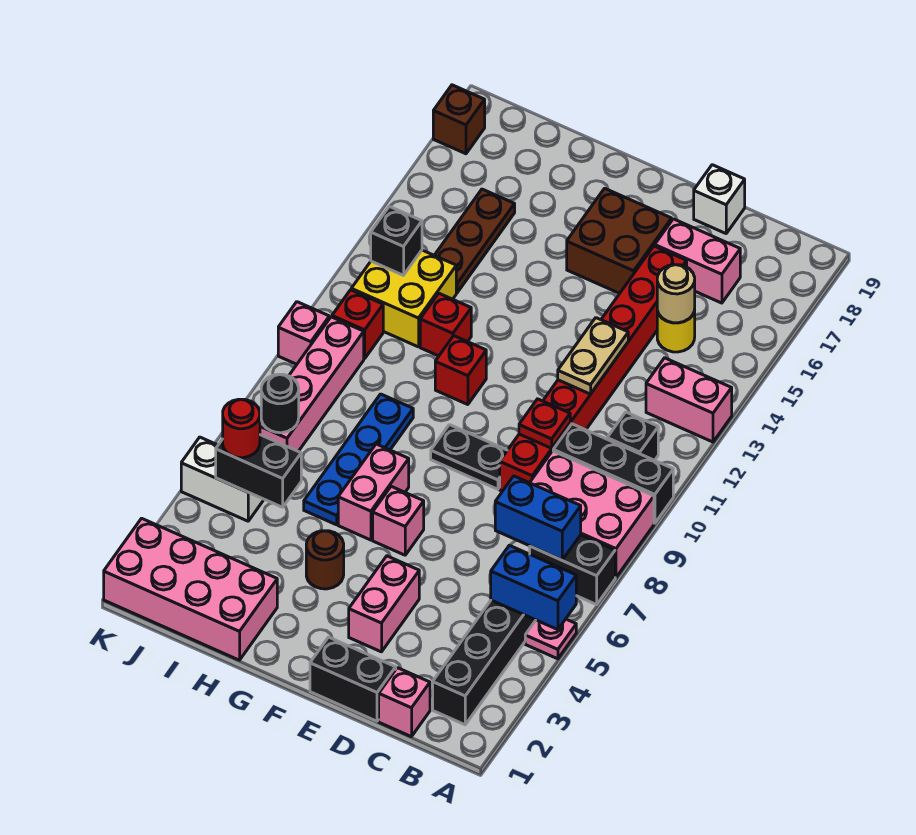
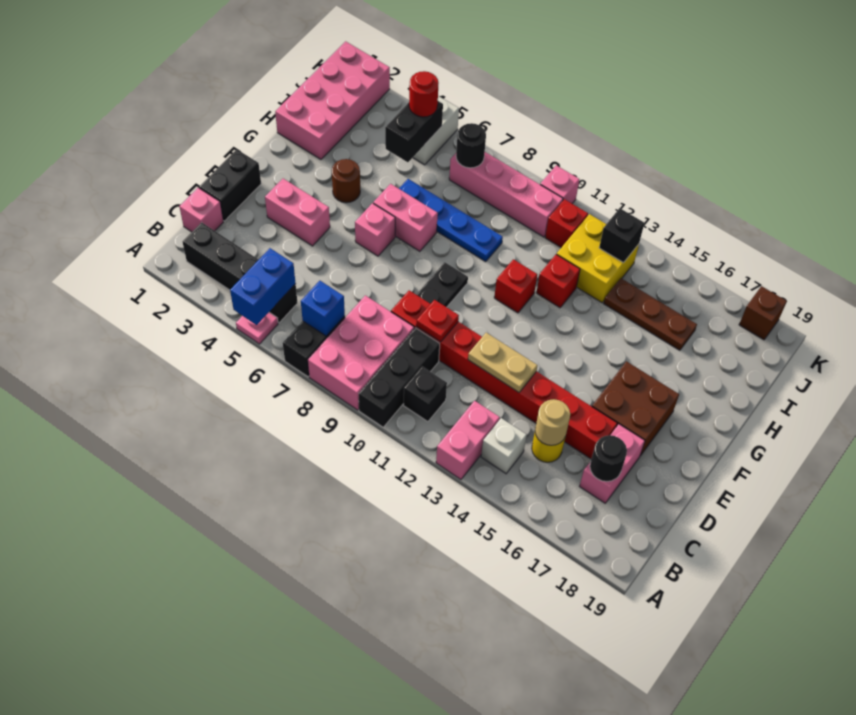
blue brick B7:C7 level 2 -> blue brick B7 level 2
none -> black round brick C17 level 2
white brick D19 level 1 -> white brick B14 level 1

